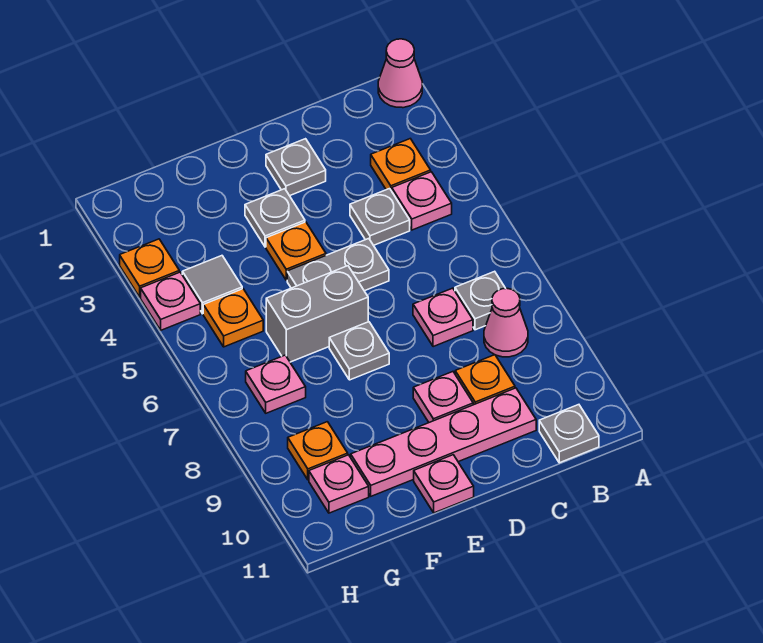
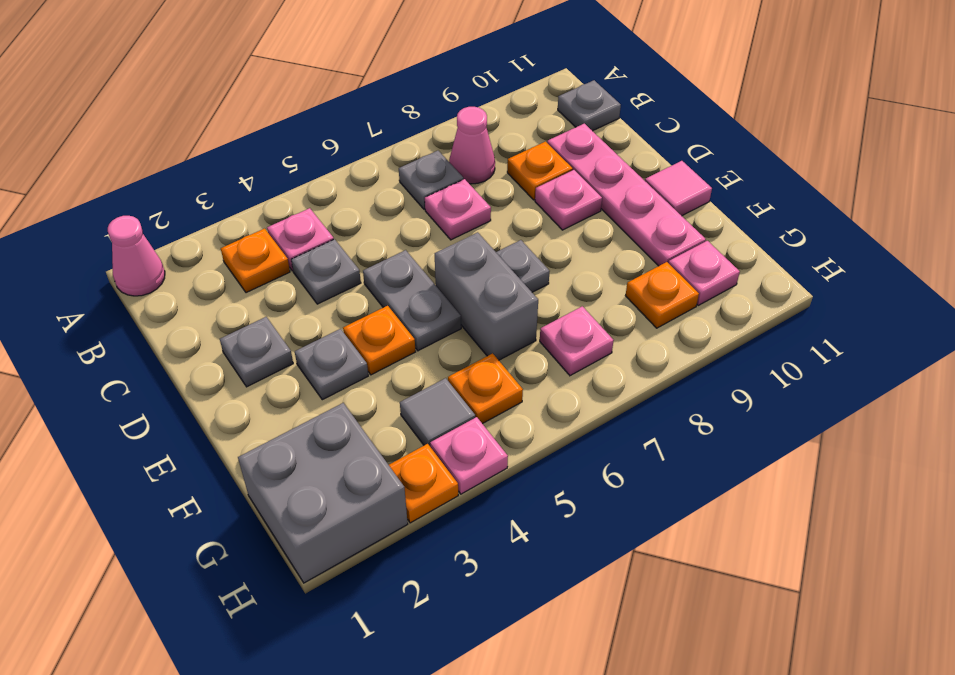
pink plate E11 level 1 -> pink tile E11 level 1
none -> grey brick G1:H2 level 1

